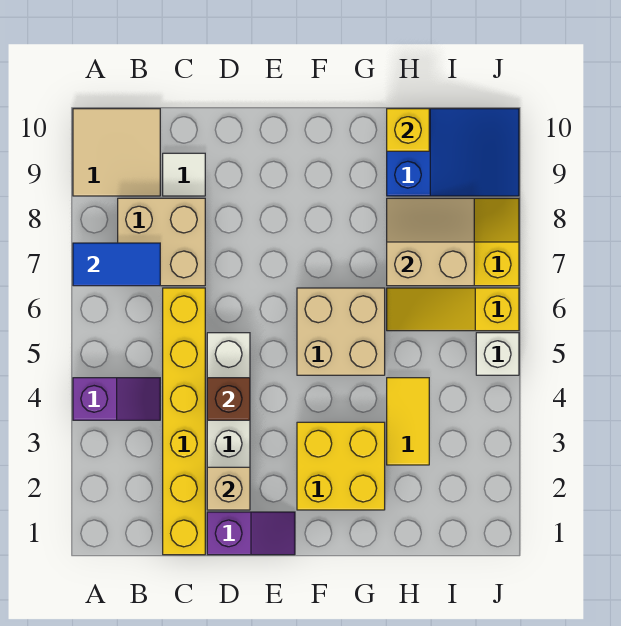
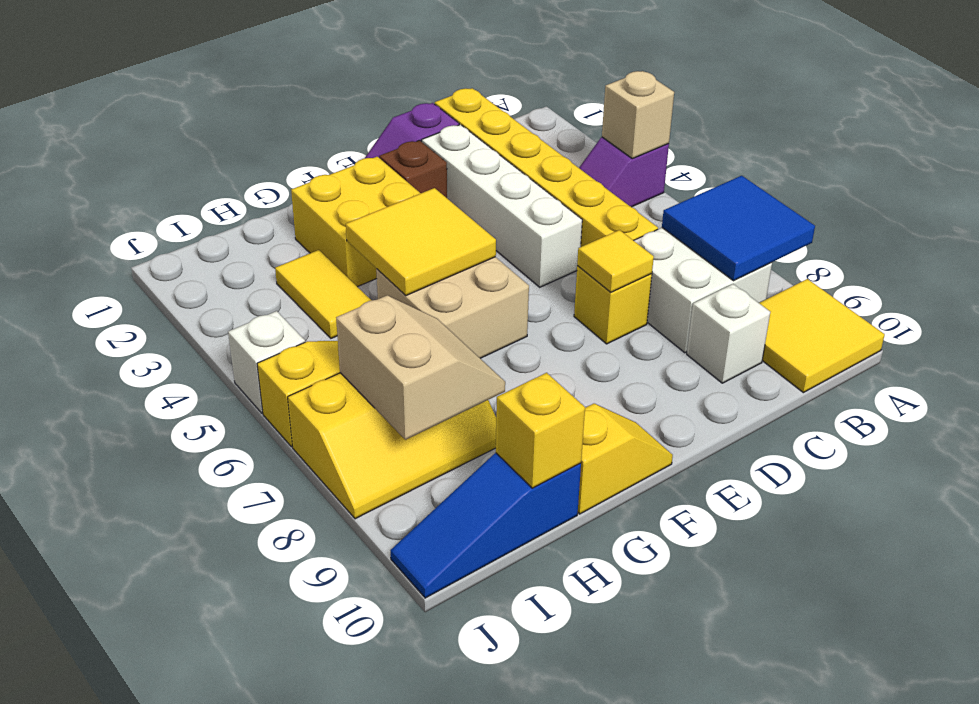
blue tile A7:B7 level 2 -> blue tile A7:B8 level 2
tan tile A9:B10 level 1 -> yellow tile A9:B10 level 1
tan brick B7:C8 level 1 -> white brick B7:C8 level 1
white tile C9 level 1 -> white brick C9 level 1
tan brick D2 level 2 -> tan brick A4 level 2
brown brick D4 level 2 -> brown brick E2 level 1
none -> yellow brick D7 level 1
none -> yellow tile D7 level 2
none -> yellow tile F4:G5 level 2
none -> yellow slope F10:G10 level 1 top G
tan slope H7:I8 level 2 top 7 -> tan slope H7:I8 level 2 top I
blue slope H9:J10 level 1 top H -> blue slope H10:J10 level 1 top H

